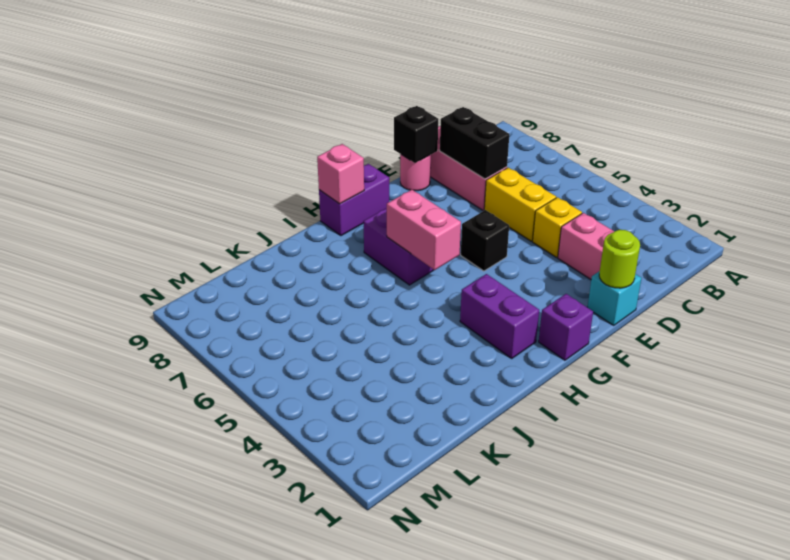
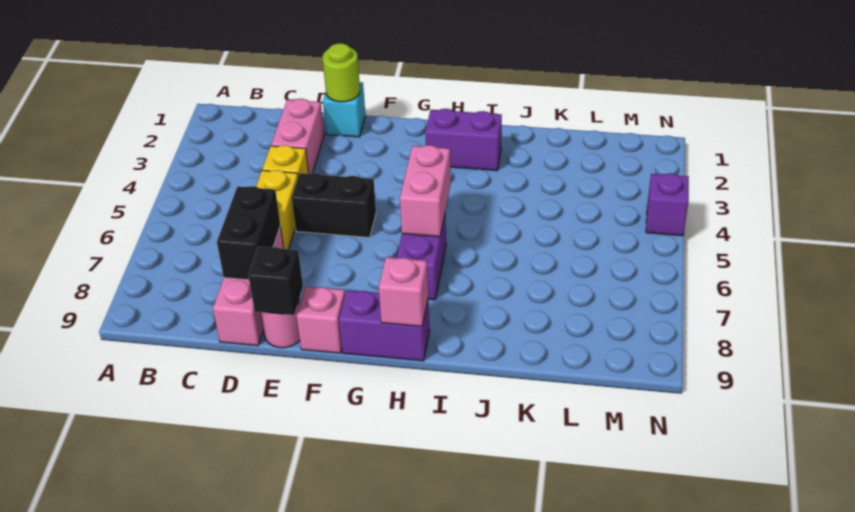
black brick F5 level 1 -> black brick E5:F5 level 1
none -> pink brick F9 level 1
purple brick G1 level 1 -> purple brick N4 level 1
purple brick H2:H3 level 1 -> purple brick H2:I2 level 1

